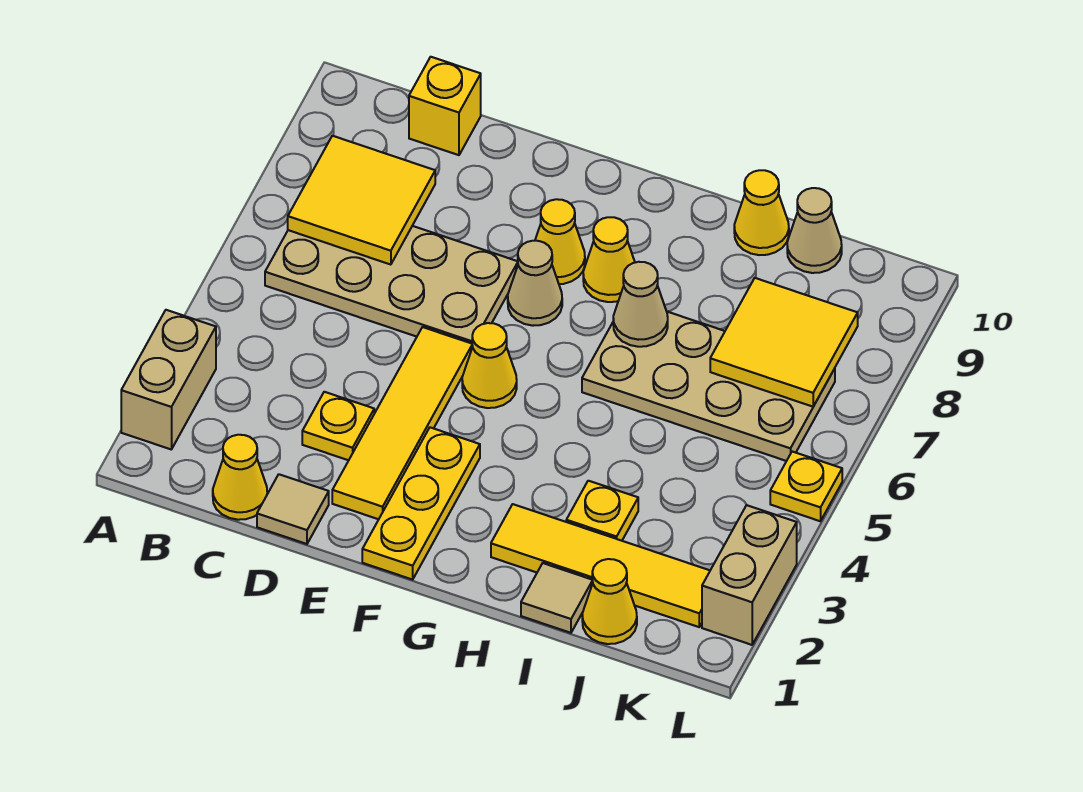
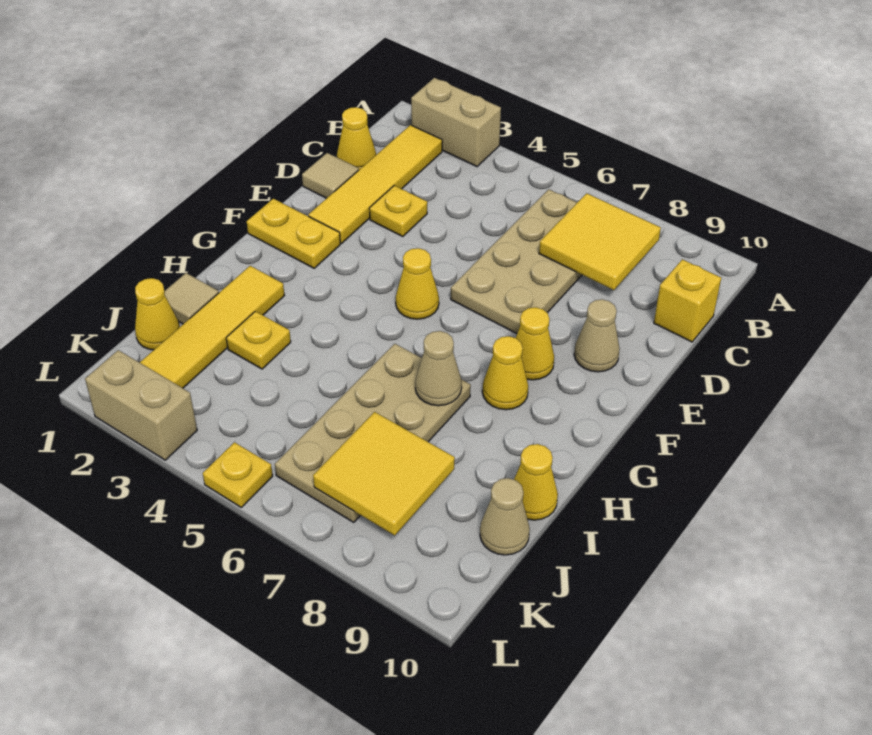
yellow tile E2:E5 level 1 -> yellow tile B2:E2 level 1
yellow plate F1:F3 level 1 -> yellow plate F1:F2 level 1
tan cone F7 level 1 -> tan cone E9 level 1

